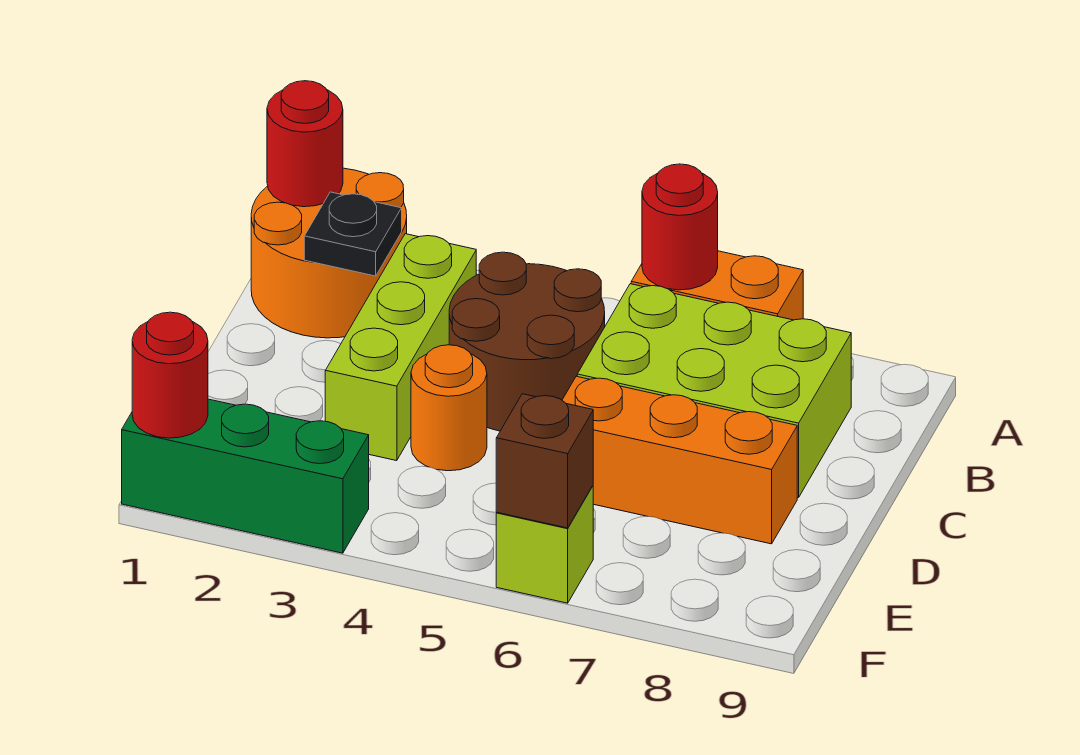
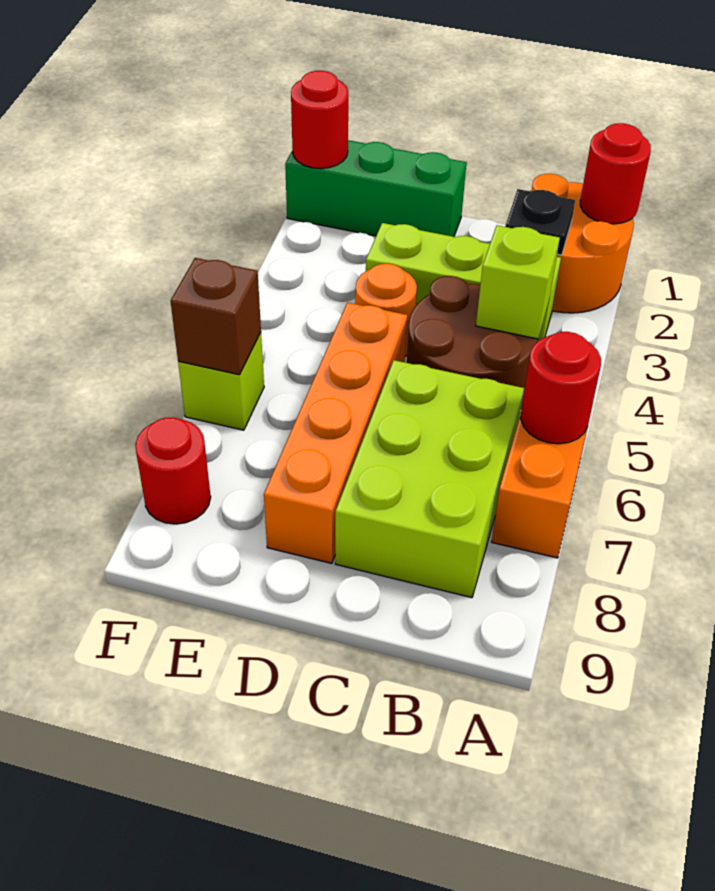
none -> lime brick B4 level 2
orange brick D6:D8 level 1 -> orange brick D5:D8 level 1
green brick F1:F3 level 1 -> green brick D1:F1 level 1
none -> red round brick F8 level 1

